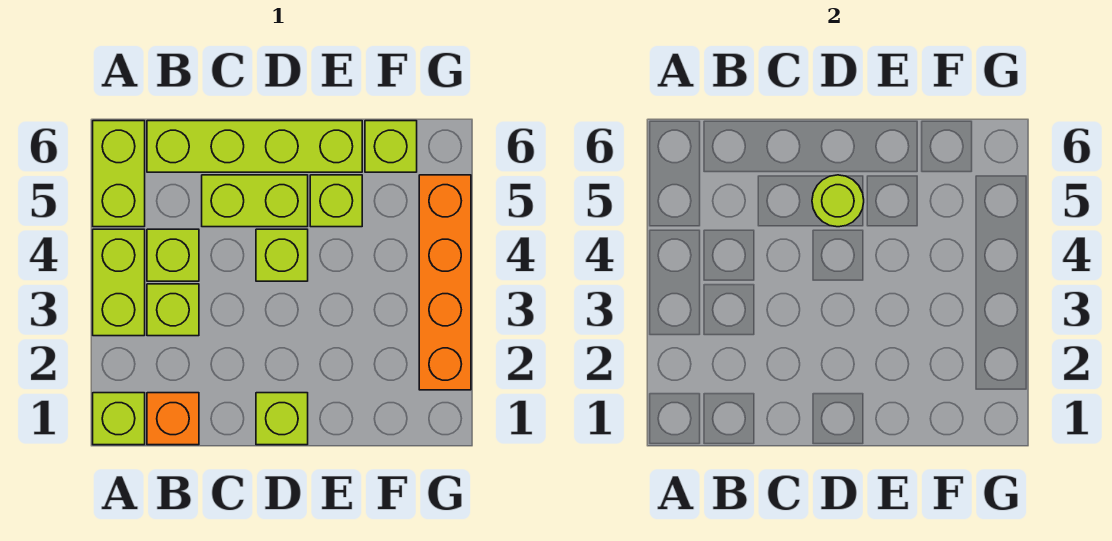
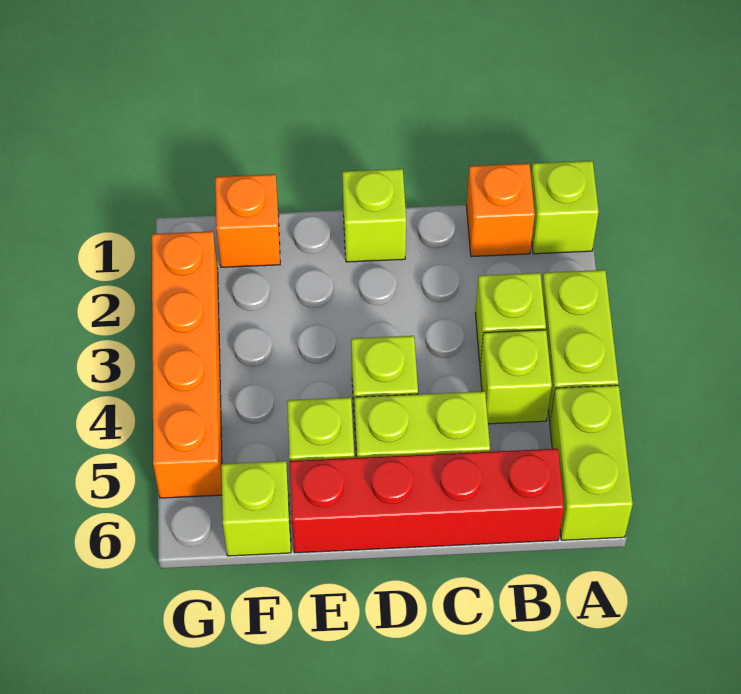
lime brick B6:E6 level 1 -> red brick B6:E6 level 1
lime round brick D5 level 2 -> none
none -> orange brick F1 level 1

